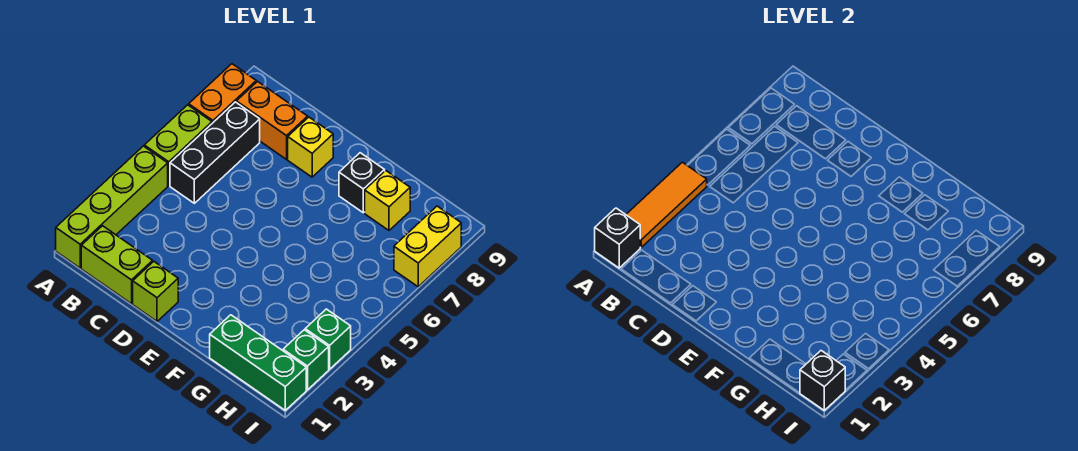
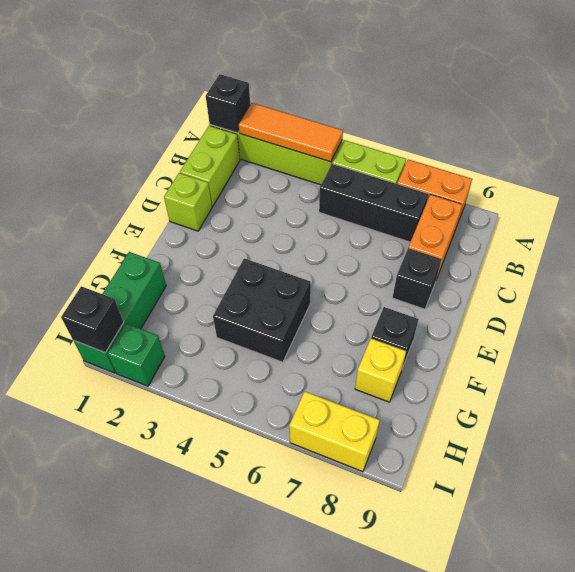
yellow brick D8 level 1 -> black brick D8 level 1
none -> black brick F4:G5 level 1
green brick I3 level 1 -> none

